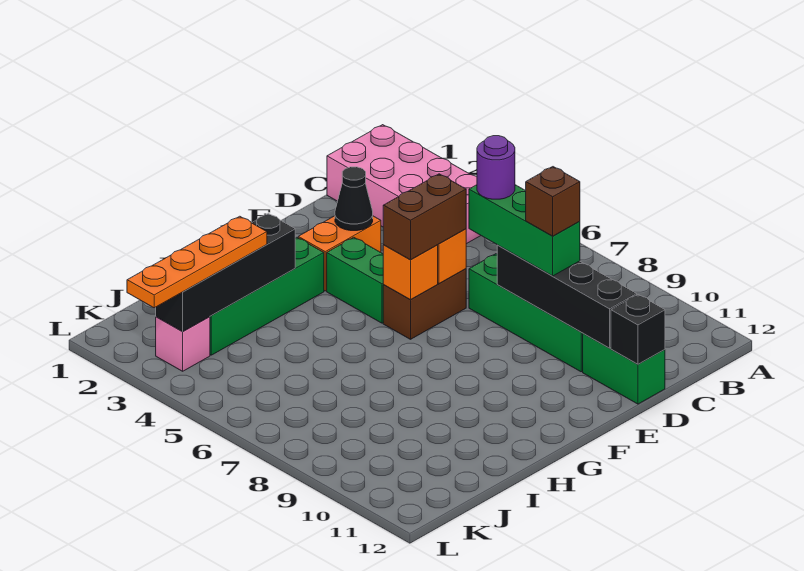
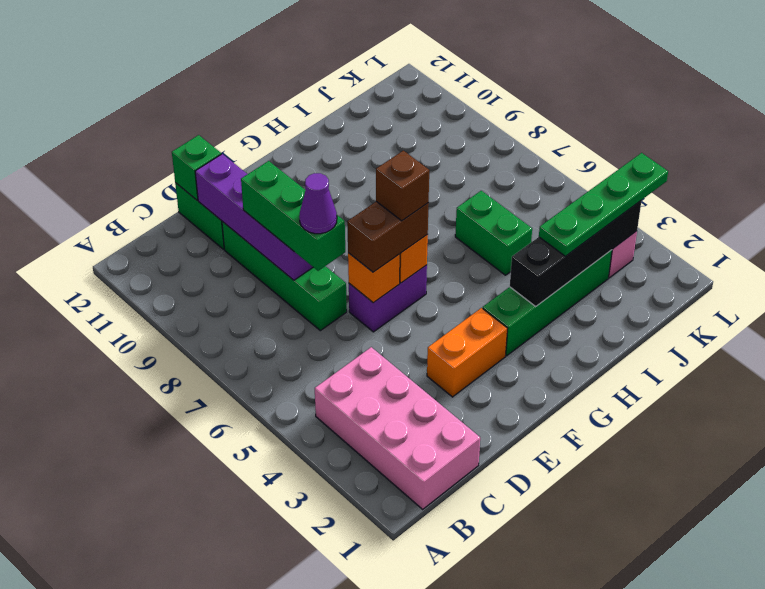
purple round brick D7 level 4 -> purple cone D7 level 4
black brick D8:D11 level 2 -> purple brick D8:D11 level 2
brown brick D9 level 4 -> brown brick F6 level 4
black brick D12 level 2 -> green brick D12 level 2
black cone E3 level 2 -> none
brown brick E6:F6 level 1 -> purple brick E6:F6 level 1
green brick F4:F5 level 1 -> green brick I5:I6 level 1
orange plate I3:L3 level 3 -> green plate I3:L3 level 3

